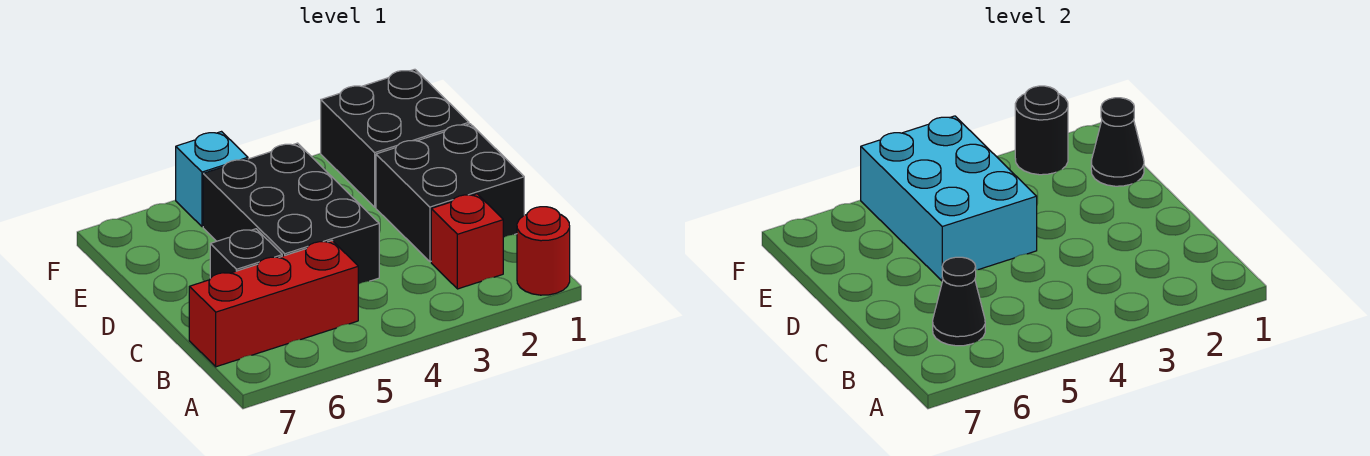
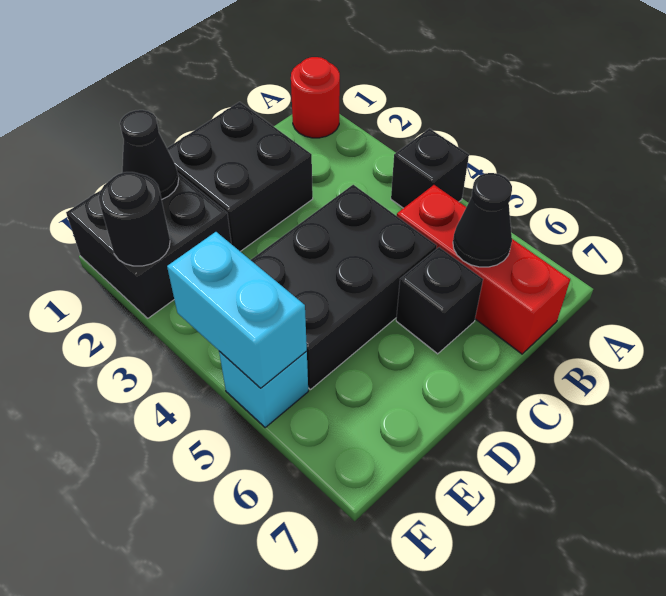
none -> black brick A4 level 1
red brick B2 level 1 -> none
cyan brick D4:F5 level 2 -> cyan brick F4:F5 level 2

